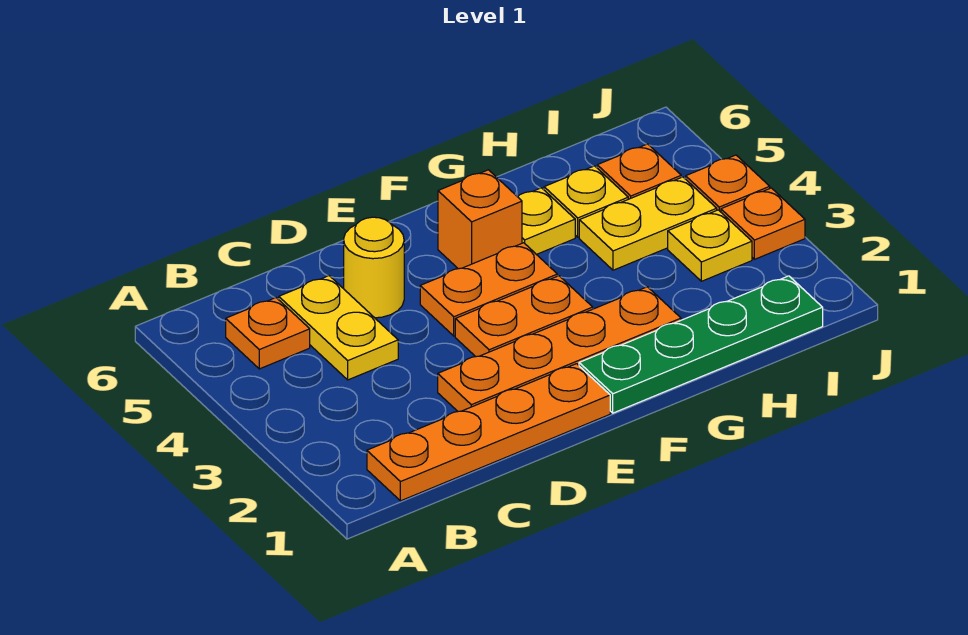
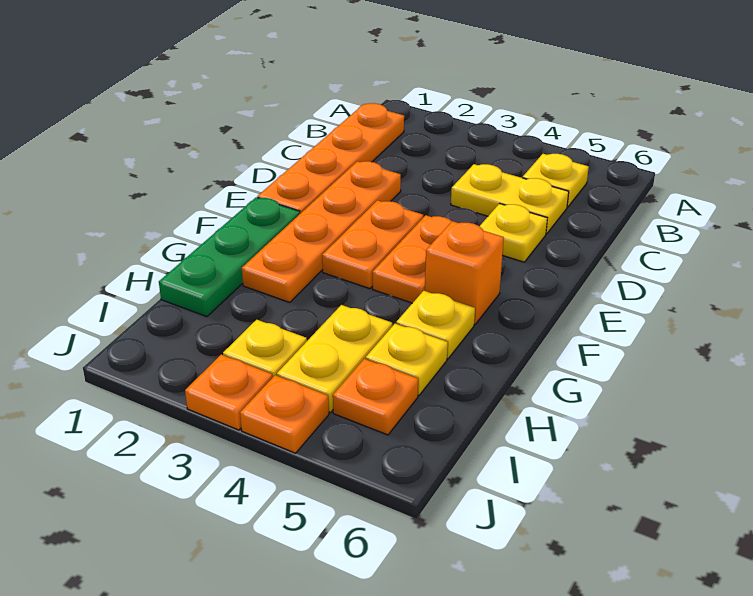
orange plate B5 level 1 -> yellow plate B5 level 1
yellow round brick D5 level 1 -> yellow plate D5 level 1
green plate F1:I1 level 1 -> green plate F1:H1 level 1

